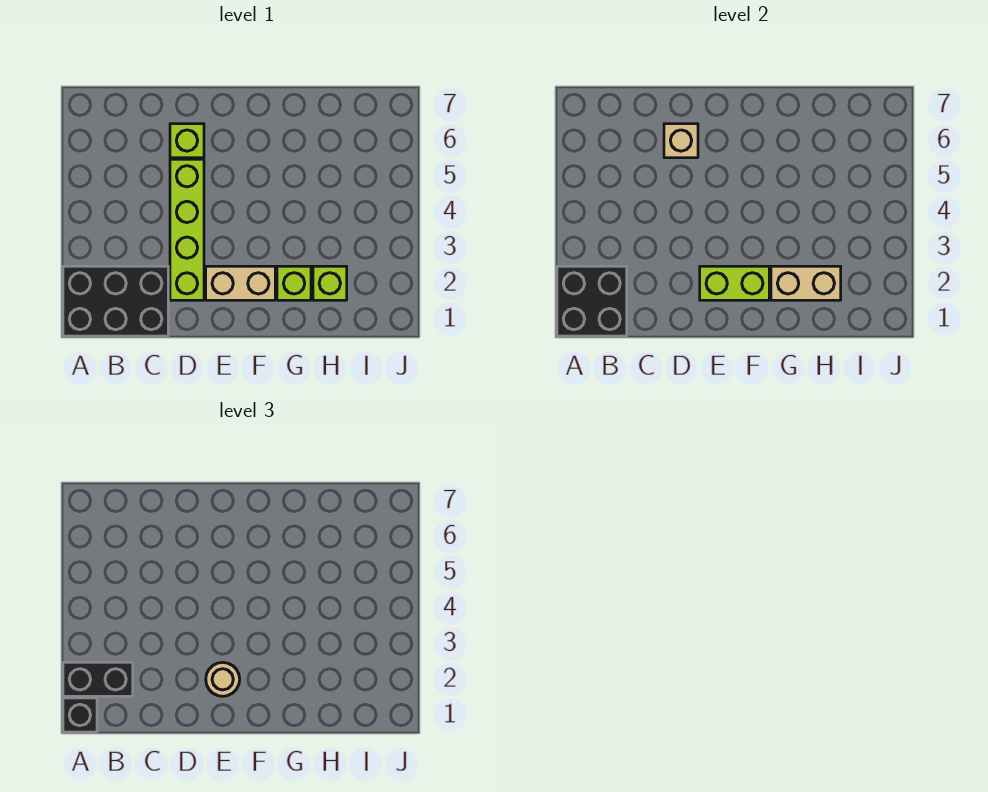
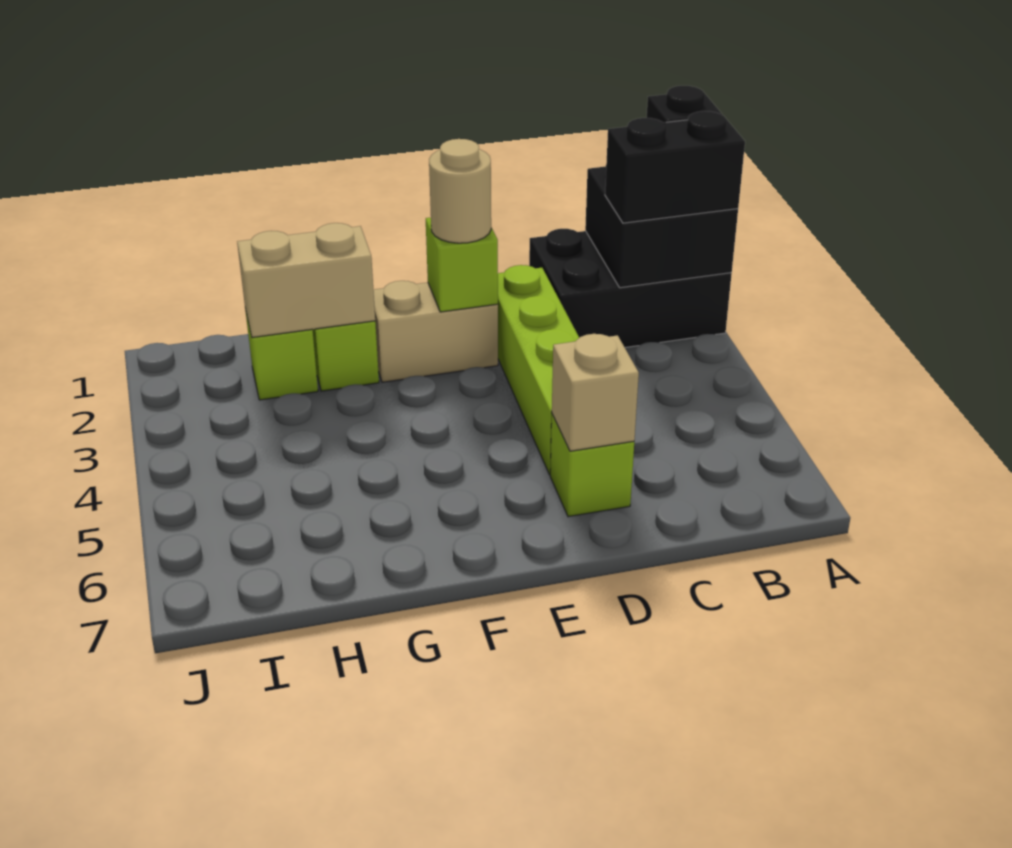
lime brick E2:F2 level 2 -> lime brick E2 level 2

